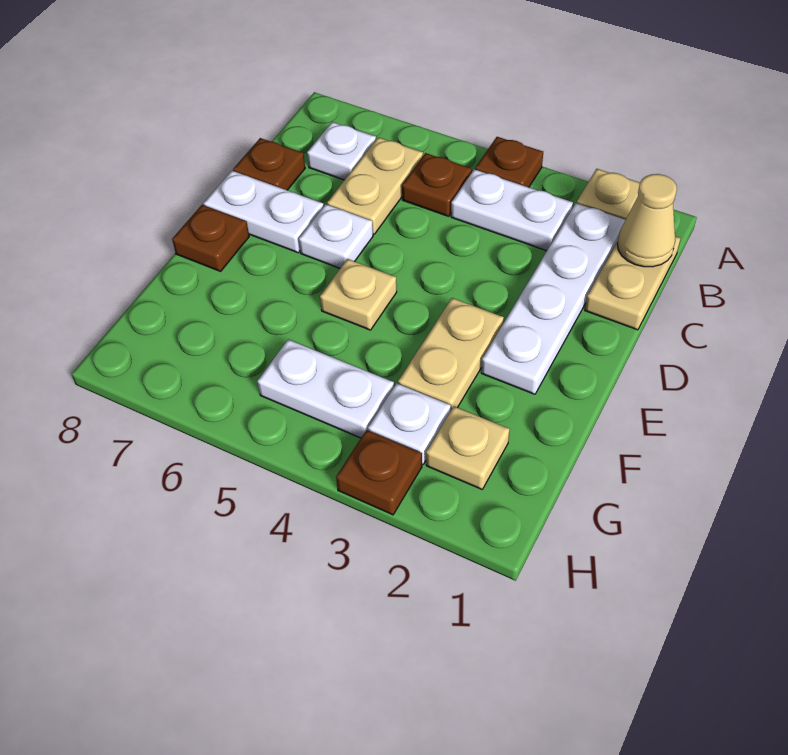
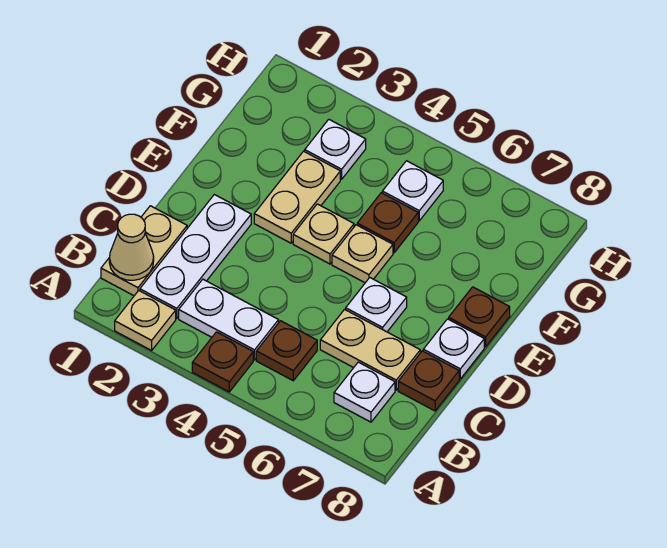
white plate B2:E2 level 1 -> white plate B2:D2 level 1
tan plate B6:C6 level 1 -> tan plate C6:C7 level 1
white plate D7:D8 level 1 -> white plate D8 level 1
tan plate G2 level 1 -> tan plate E4 level 1
white plate G4:G5 level 1 -> white plate G5 level 1
brown plate H3 level 1 -> brown plate F5 level 1

